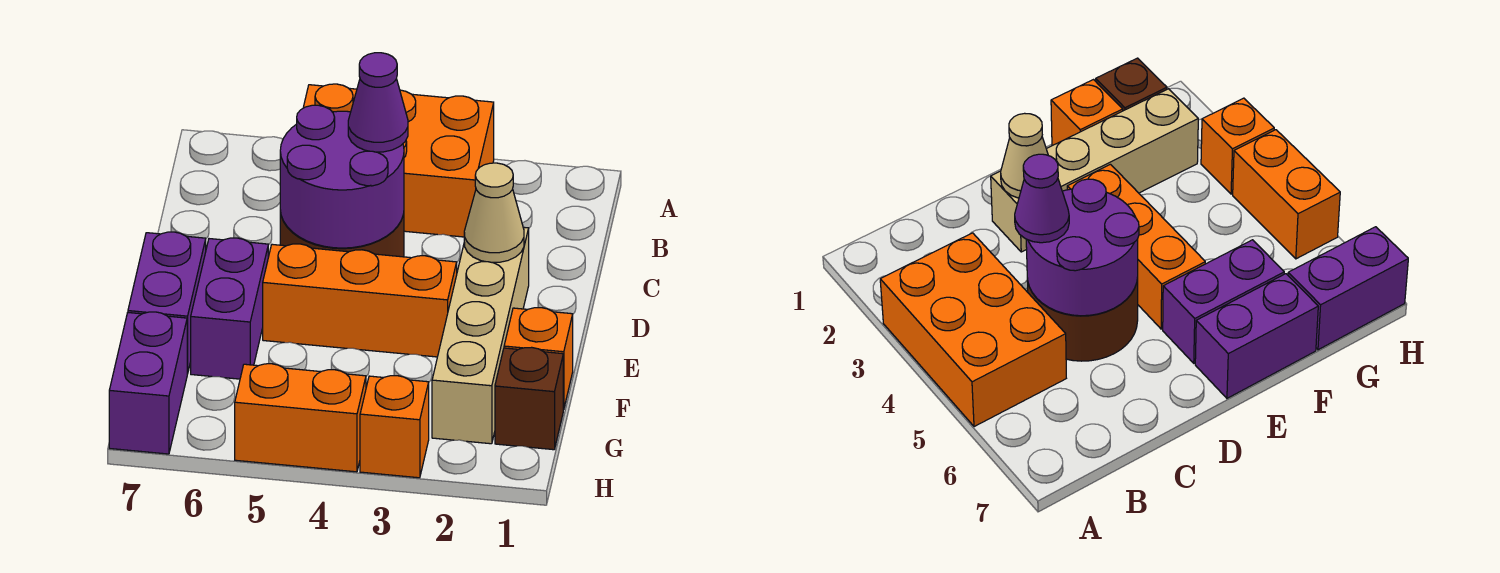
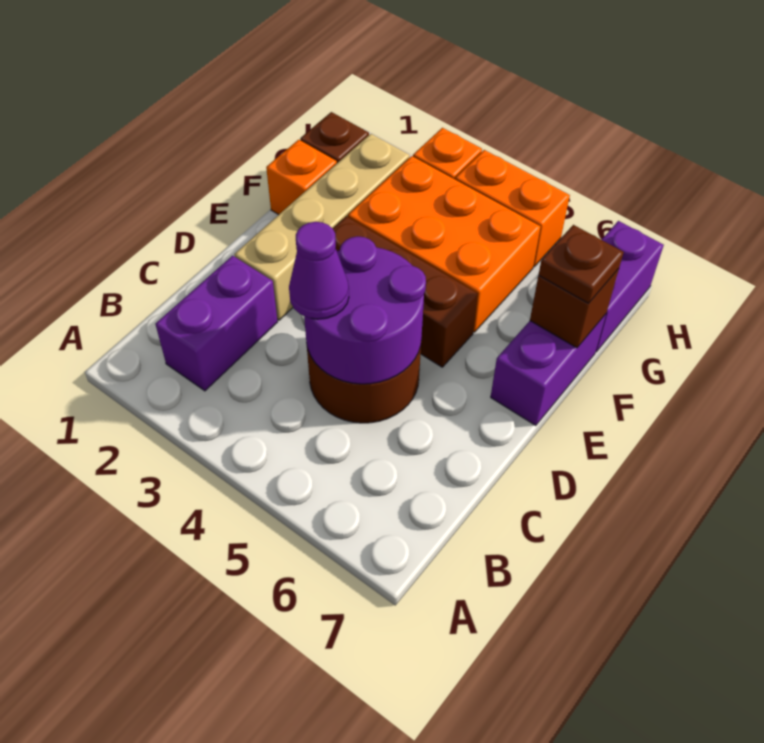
orange brick A3:B5 level 1 -> orange brick F3:G5 level 1
tan cone D2 level 2 -> none
orange brick E3:E5 level 1 -> brown brick E3:E5 level 1
purple brick E6:F6 level 1 -> purple brick B2:C2 level 1
none -> brown brick F7 level 2
none -> brown plate F7 level 3

